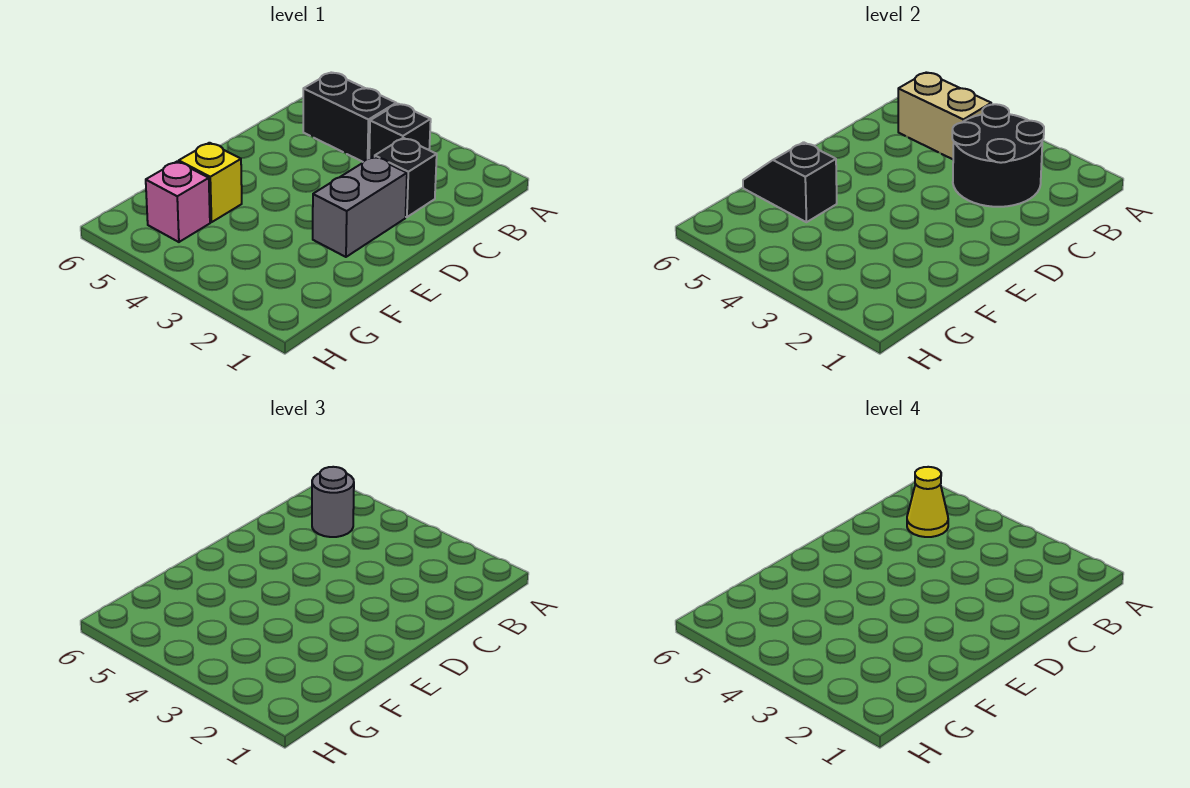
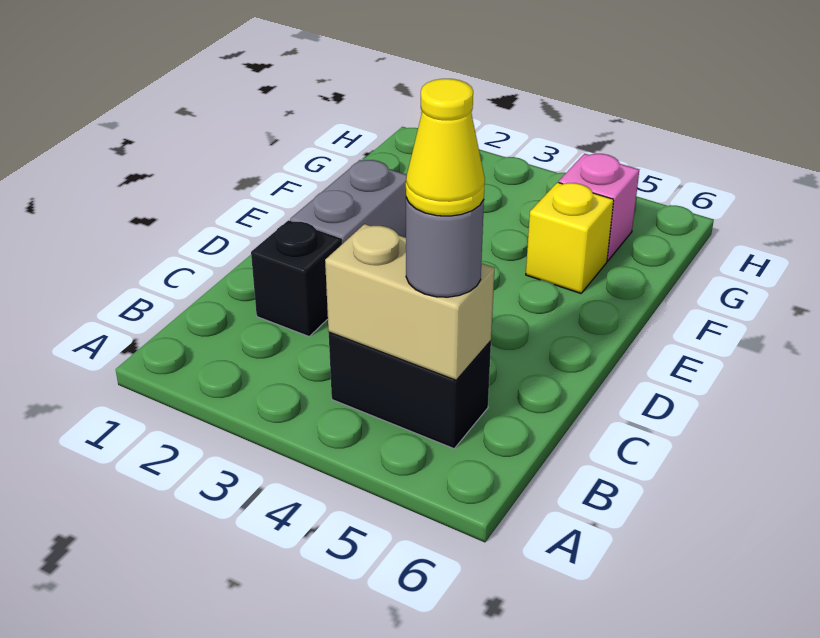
black round brick B2:C3 level 2 -> none
black brick B3 level 1 -> none
black slope F5:F6 level 2 top 5 -> none

